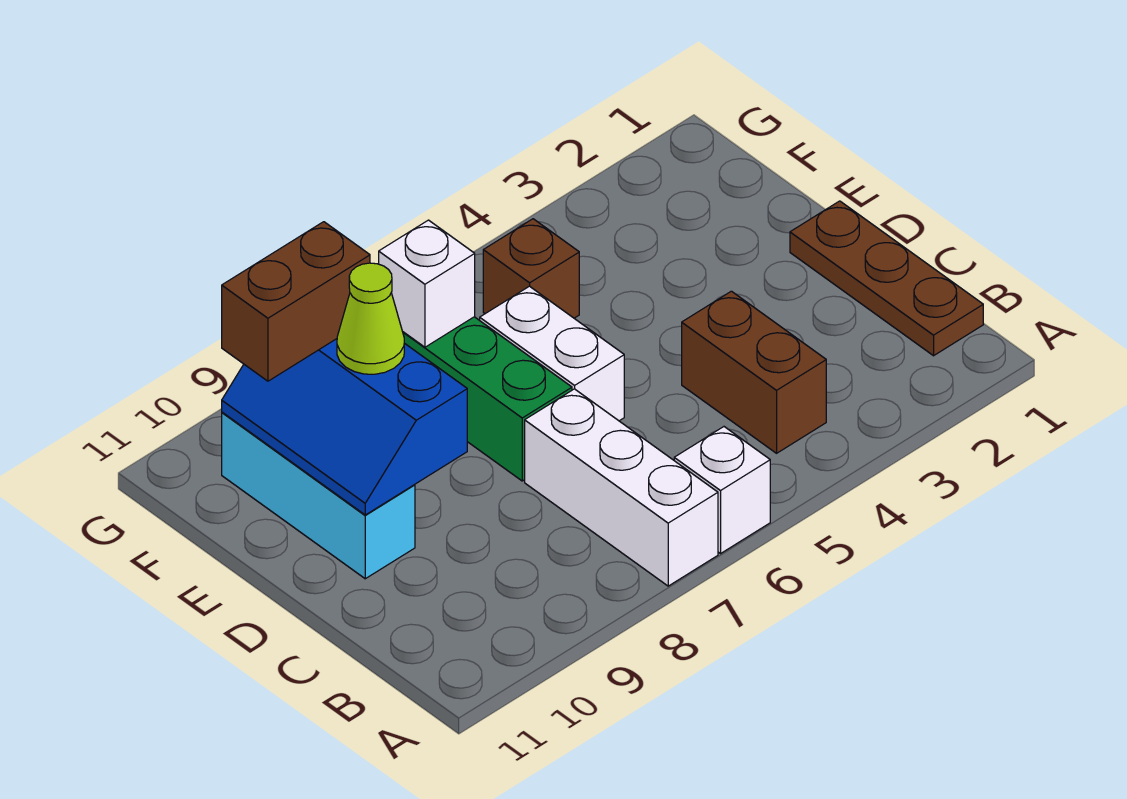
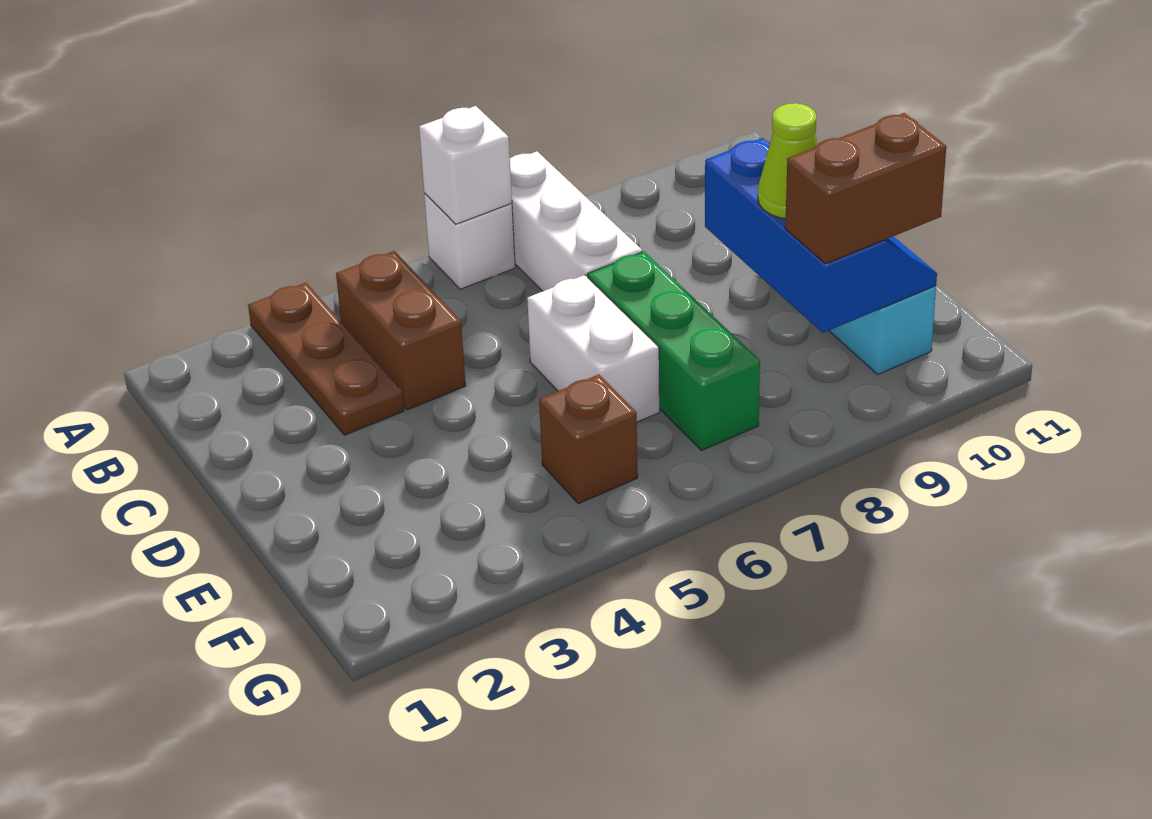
brown plate B1:D1 level 1 -> brown plate A3:C3 level 1
white brick F7 level 2 -> white brick A6 level 2

